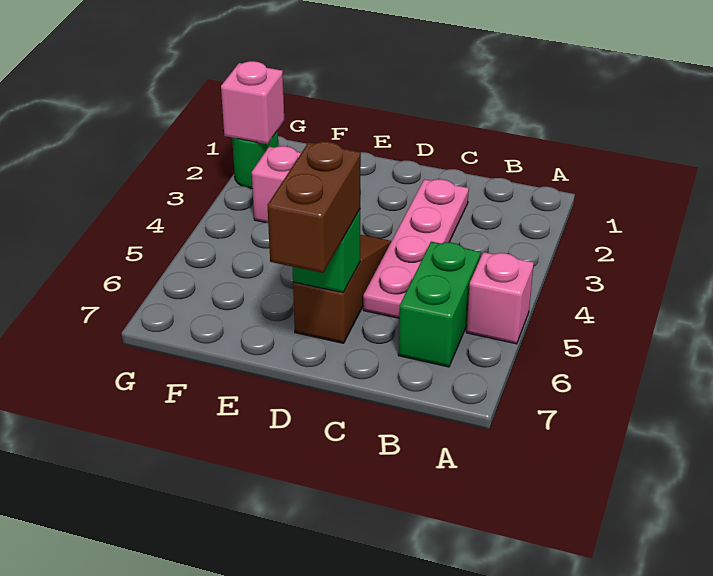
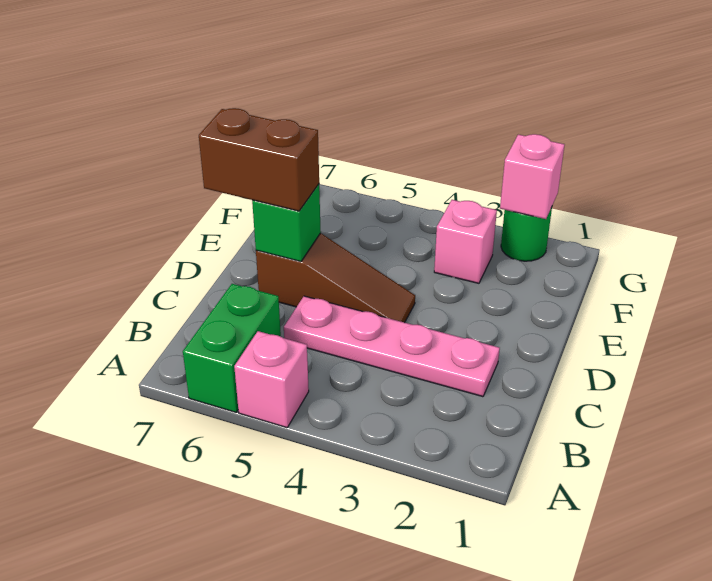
green brick B5:B6 level 1 -> green brick A6:B6 level 1

